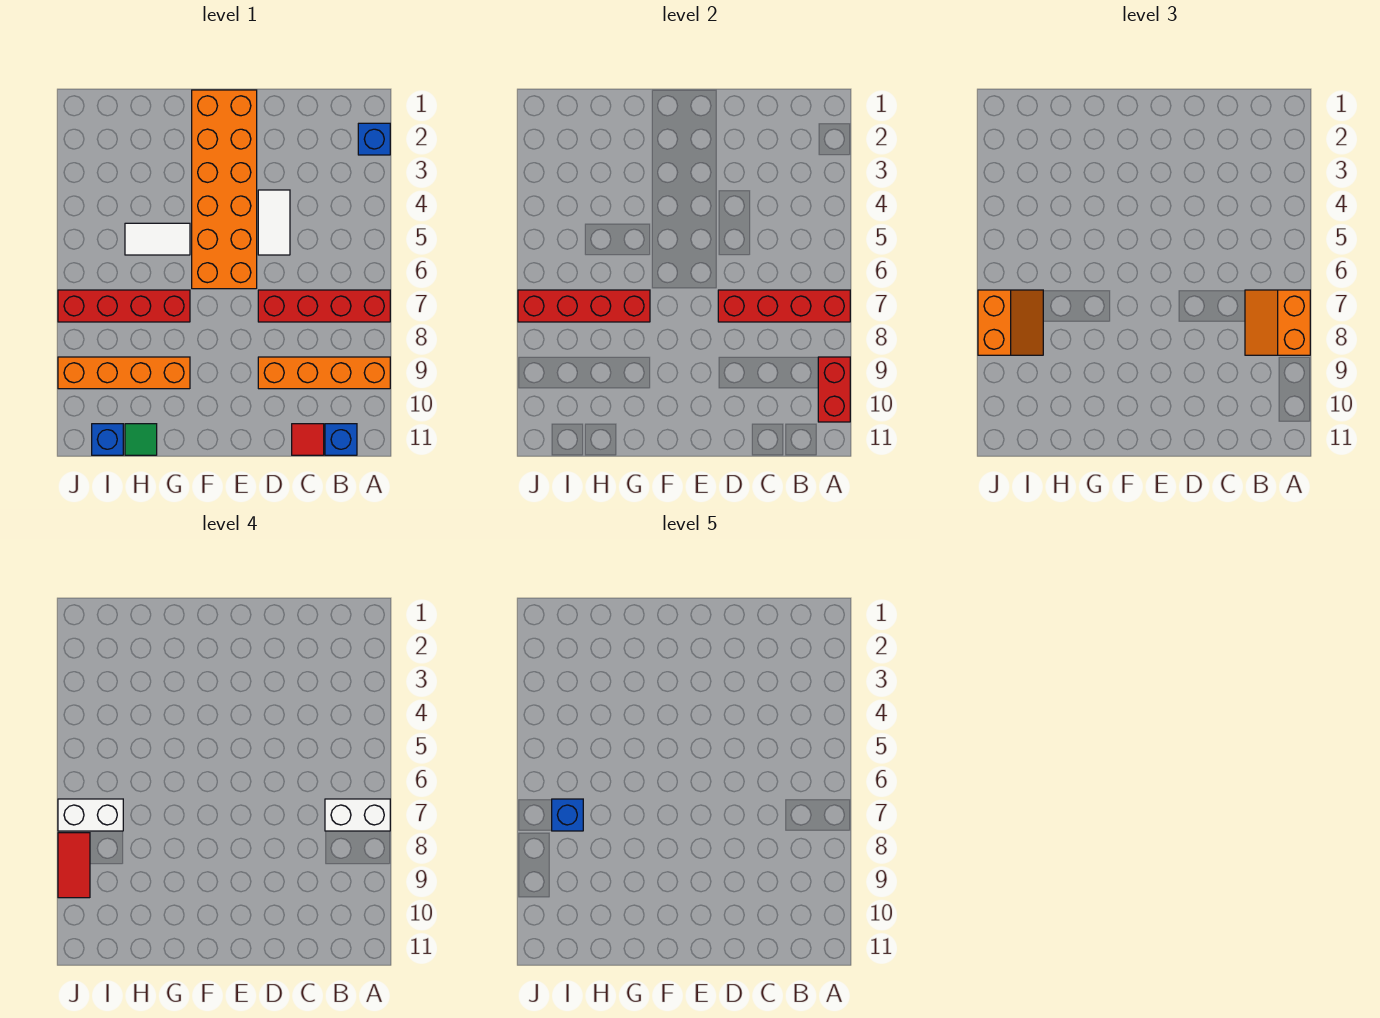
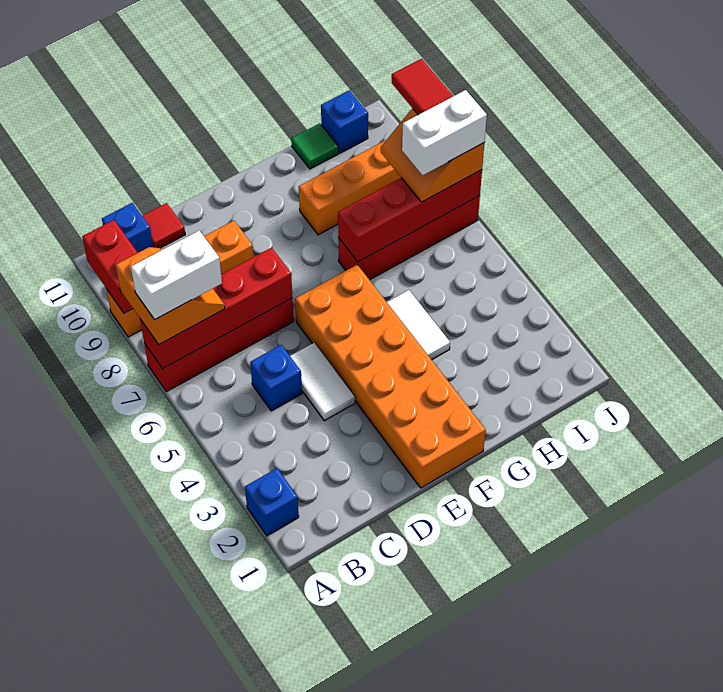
white tile G5:H5 level 1 -> white tile G4:G5 level 1
blue brick I7 level 5 -> blue brick C5 level 1

